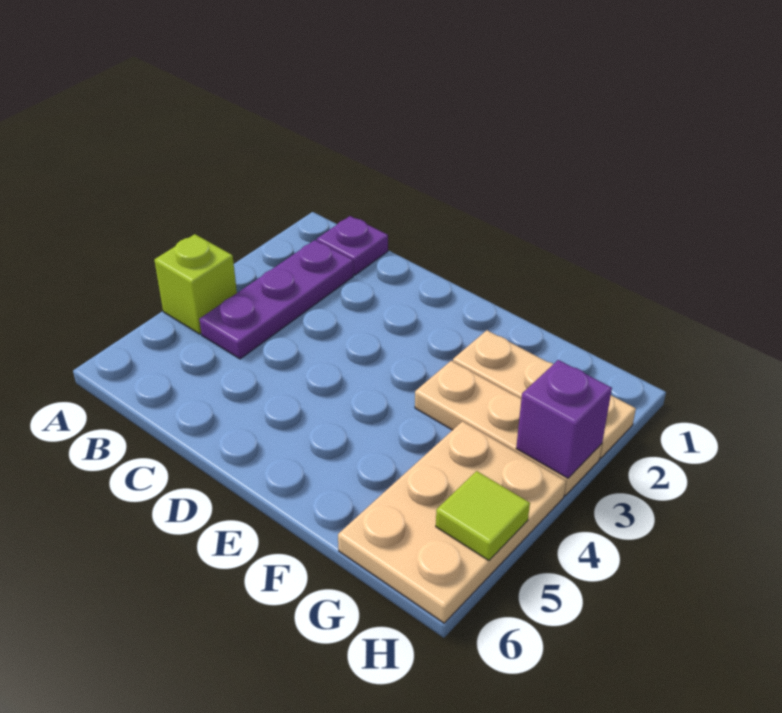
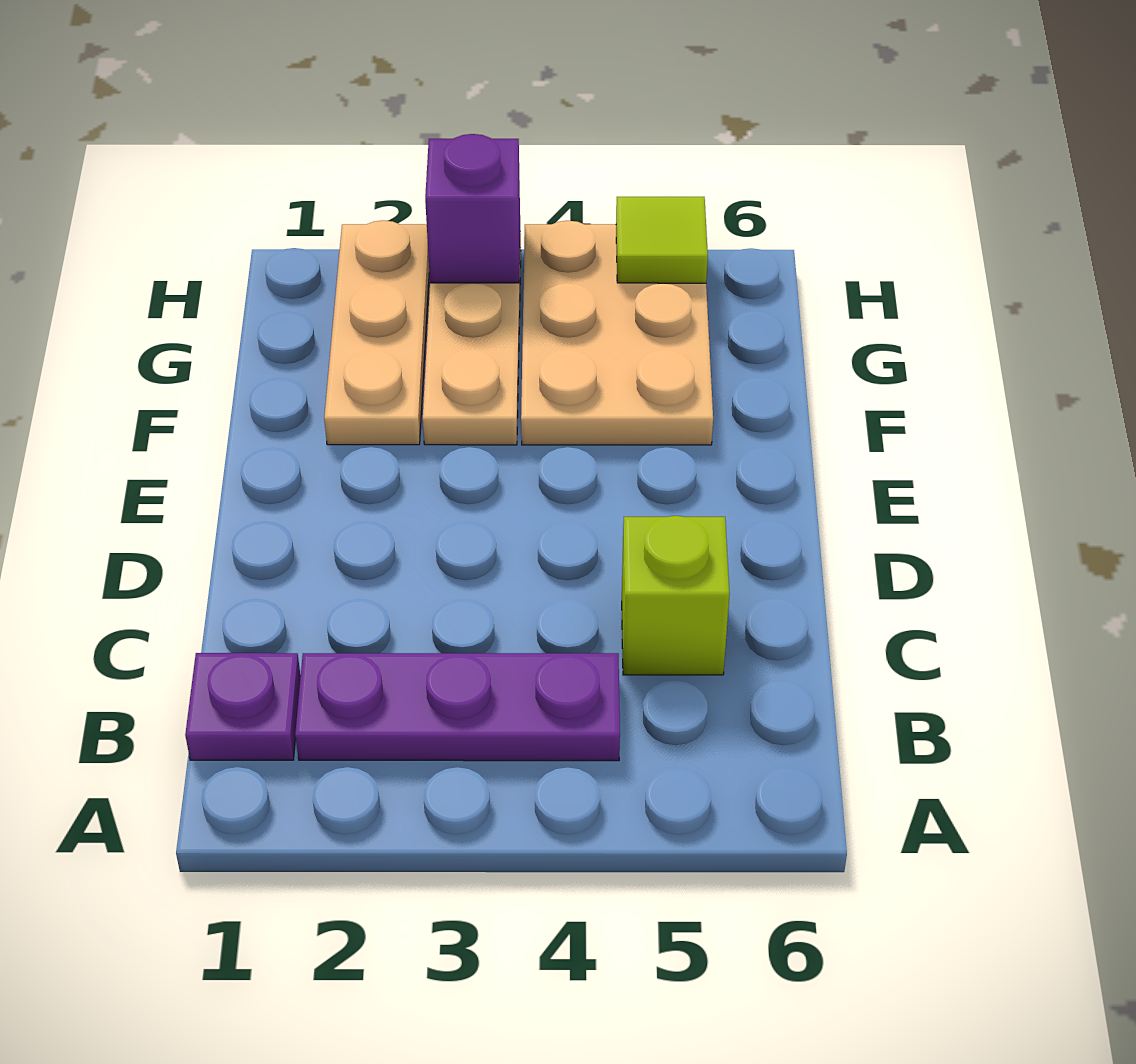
lime brick A4 level 1 -> lime brick C5 level 1
tan plate G4:H6 level 1 -> tan plate F4:H5 level 1

